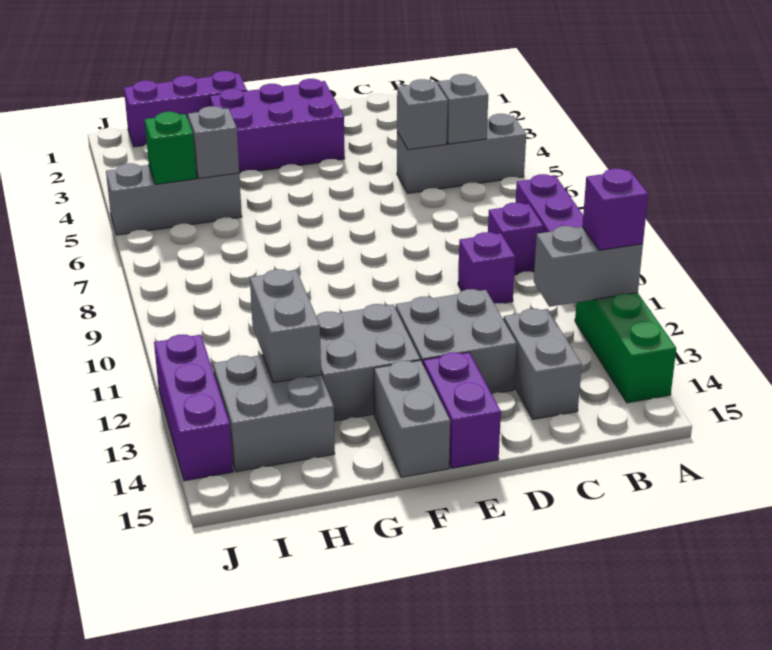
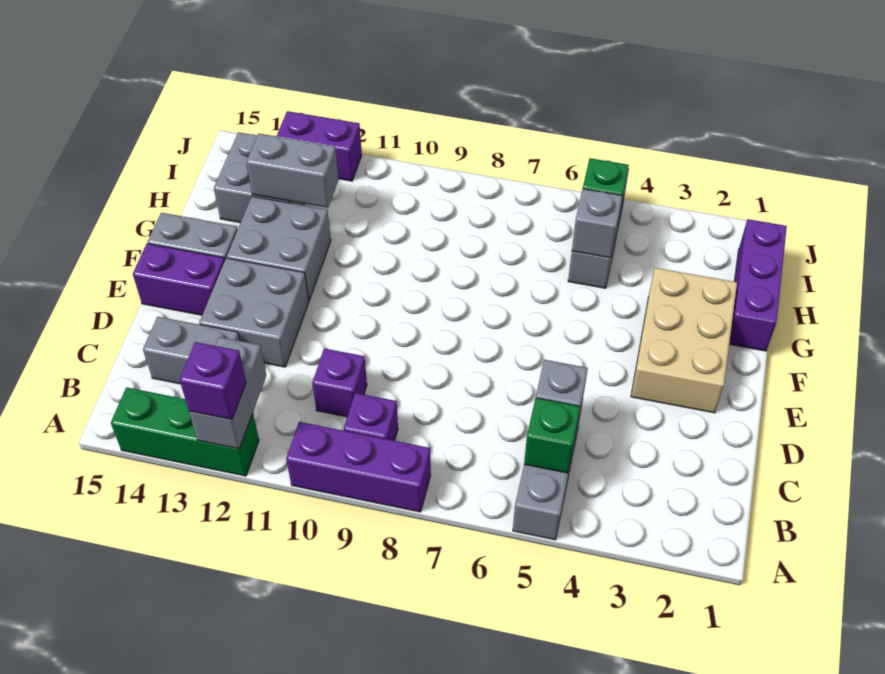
grey brick B5 level 2 -> green brick B5 level 2
purple brick E2:G3 level 1 -> tan brick E2:G3 level 1
purple brick J12:J14 level 1 -> purple brick J12:J13 level 1

